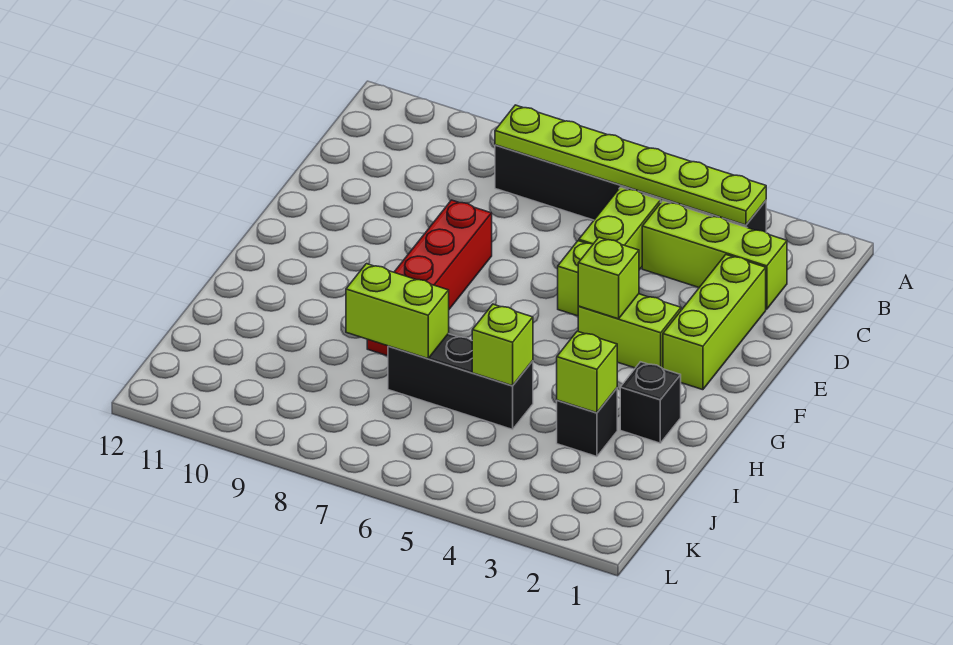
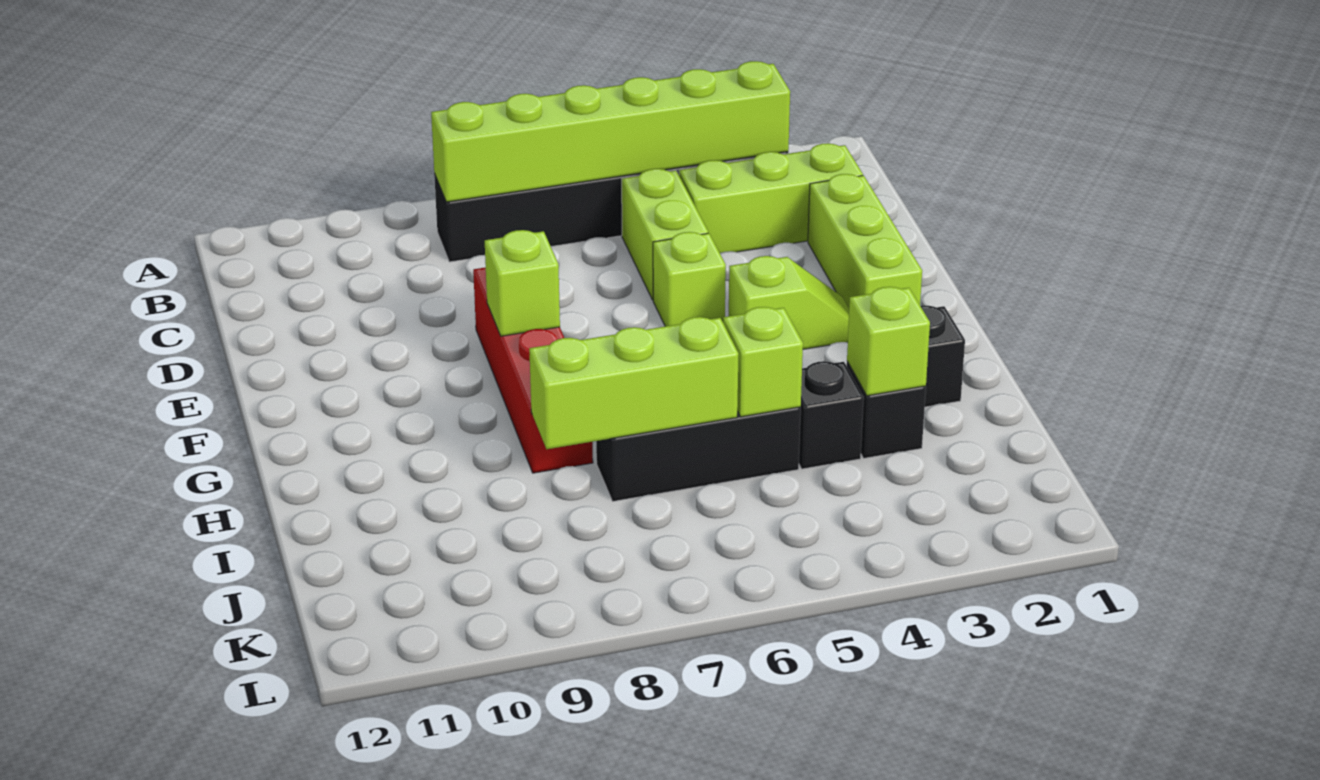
lime plate B3:B8 level 2 -> lime brick B3:B8 level 2
lime brick F3:F4 level 1 -> lime slope F3:F4 level 1 top 4
lime brick F4 level 2 -> lime brick F8 level 2
none -> black brick I4 level 1
lime brick I7:I8 level 2 -> lime brick I6:I8 level 2

